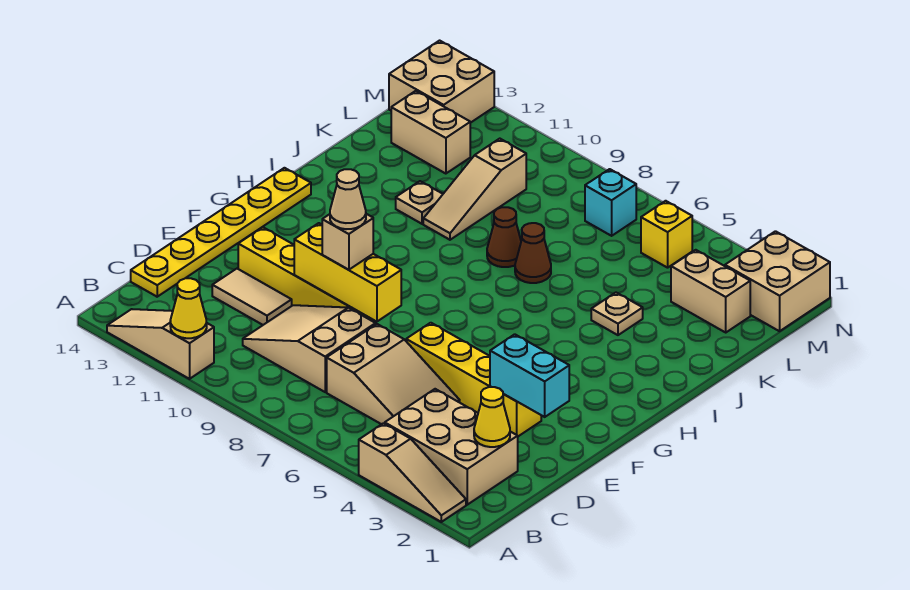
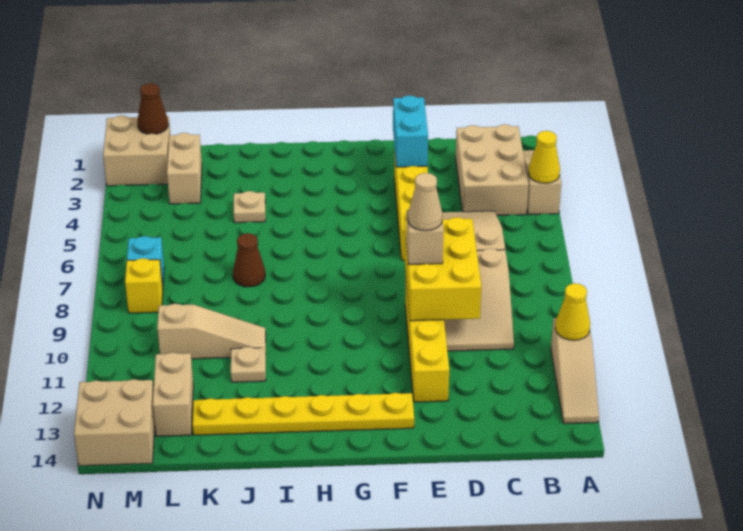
yellow cone C2 level 2 -> yellow cone A4 level 2
yellow plate C14:H14 level 1 -> yellow plate F13:K13 level 1
tan tile D11:D12 level 1 -> none
yellow brick E8:E10 level 2 -> yellow brick D8:E10 level 2
brown cone J8 level 1 -> brown cone M1 level 2
yellow brick M5 level 1 -> yellow brick M8 level 1

